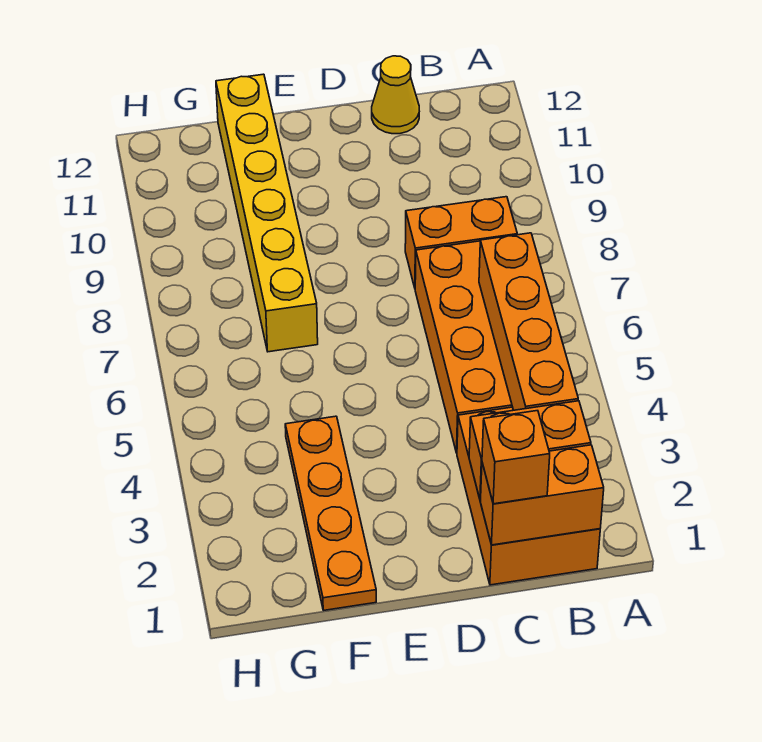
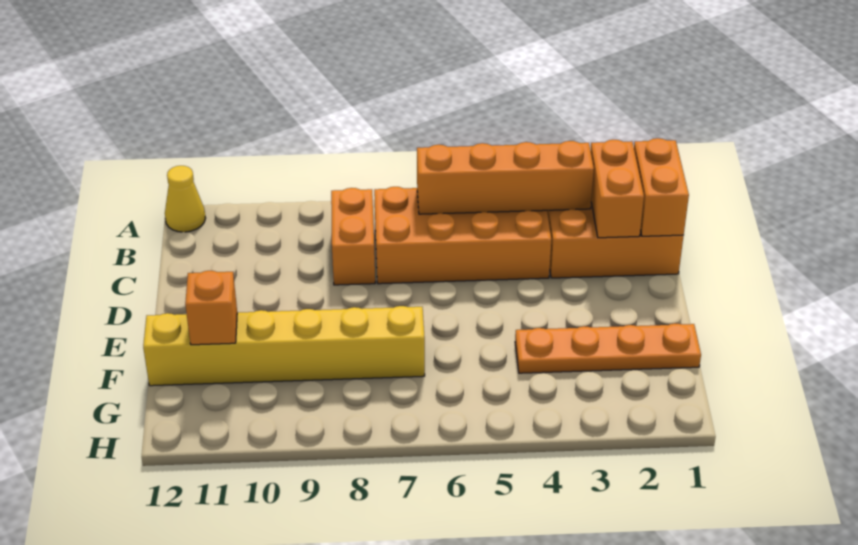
orange brick C1 level 3 -> orange brick F11 level 2
yellow cone C12 level 1 -> yellow cone A12 level 1

